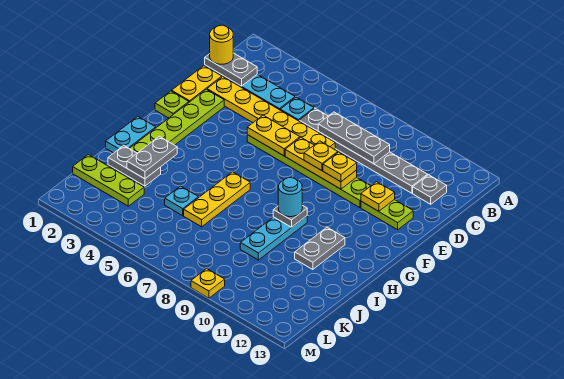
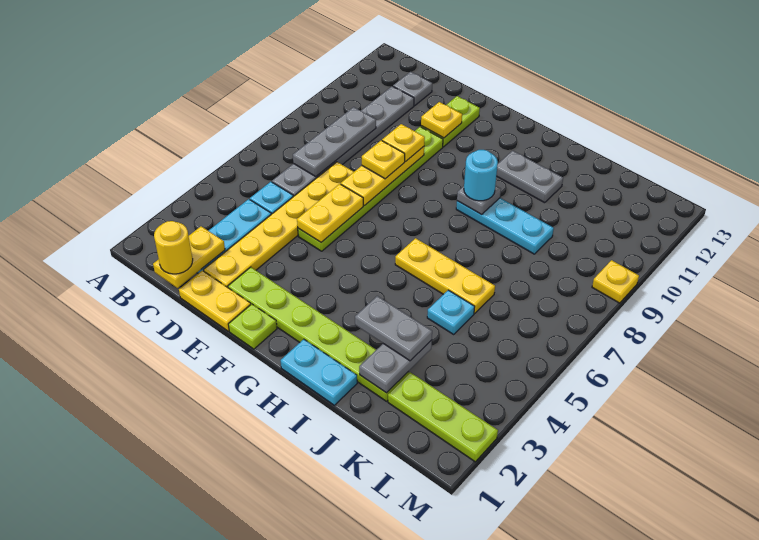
grey plate C1:C2 level 2 -> yellow plate C1:C2 level 2
lime plate K1:K3 level 1 -> lime plate K2:M2 level 1

